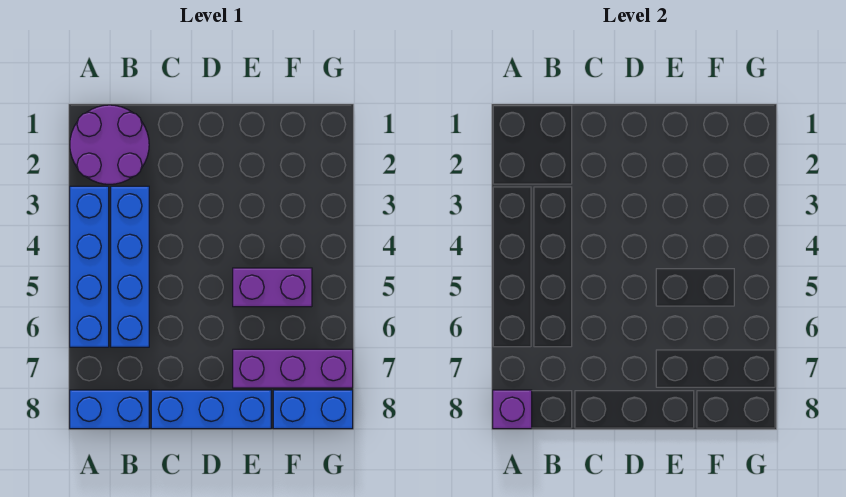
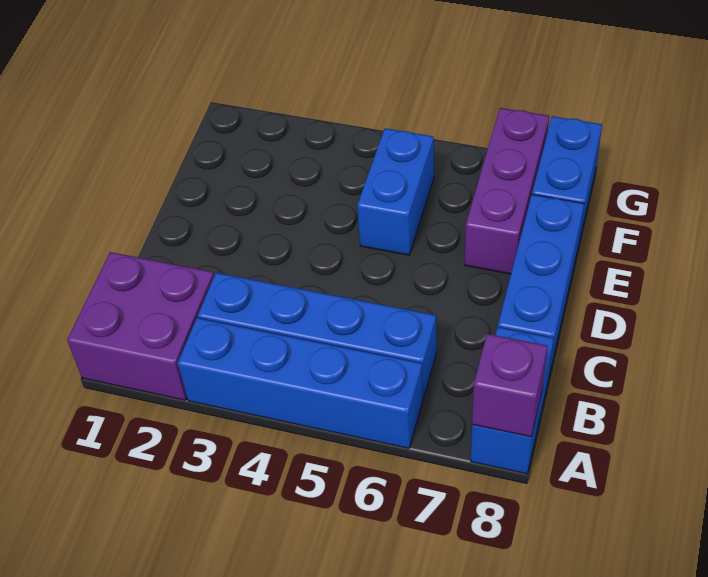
purple round brick A1:B2 level 1 -> purple brick A1:B2 level 1
purple brick E5:F5 level 1 -> blue brick E5:F5 level 1

